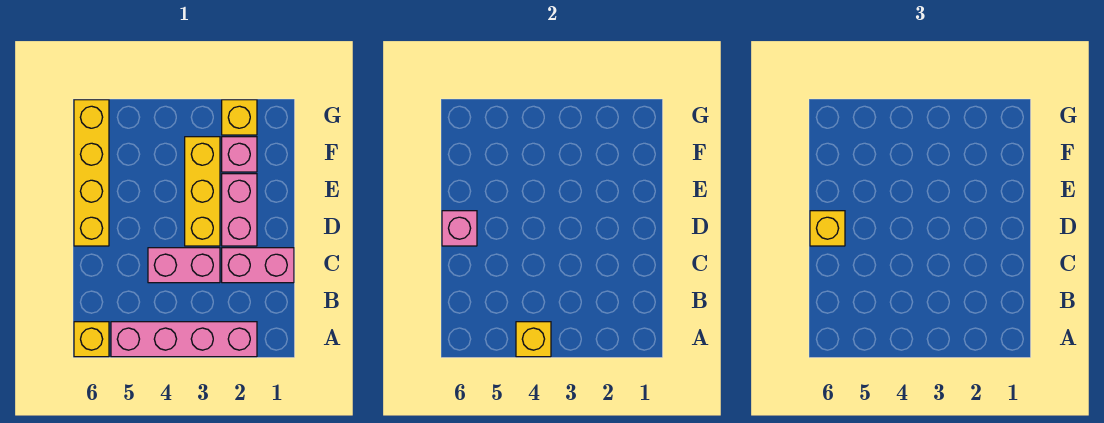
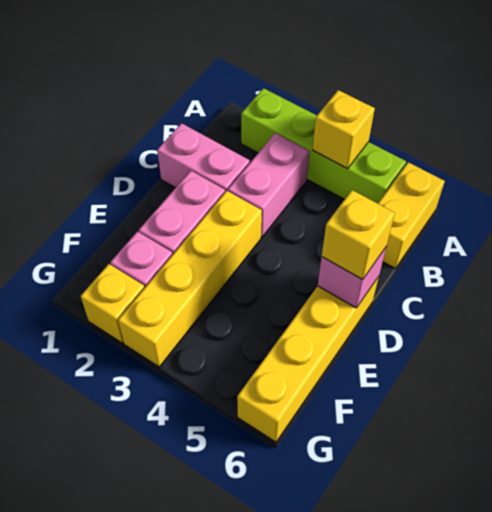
pink brick A2:A5 level 1 -> lime brick A2:A5 level 1
yellow brick A6 level 1 -> yellow brick A6:B6 level 1
pink brick C3:C4 level 1 -> pink brick B3:C3 level 1
yellow brick D3:F3 level 1 -> yellow brick D3:G3 level 1

